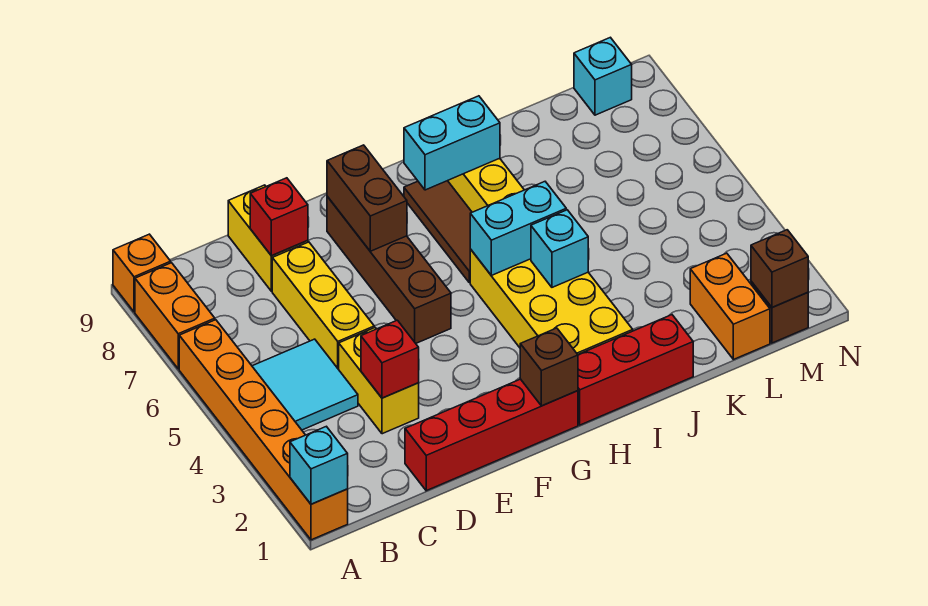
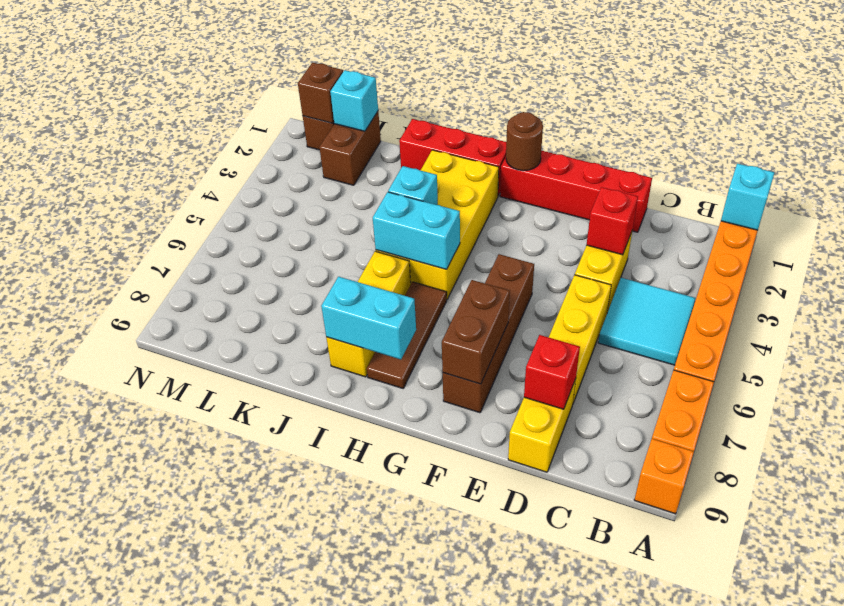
brown brick G1 level 2 -> brown round brick G1 level 2
orange brick L1:L2 level 1 -> brown brick L1:L2 level 1
cyan brick M9 level 1 -> cyan brick L1 level 2

